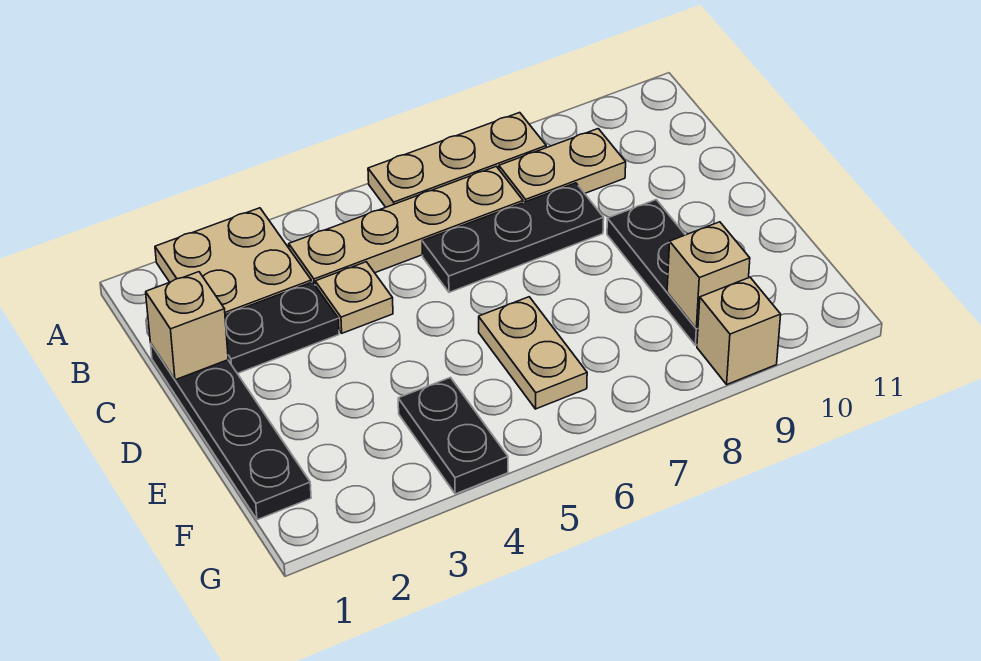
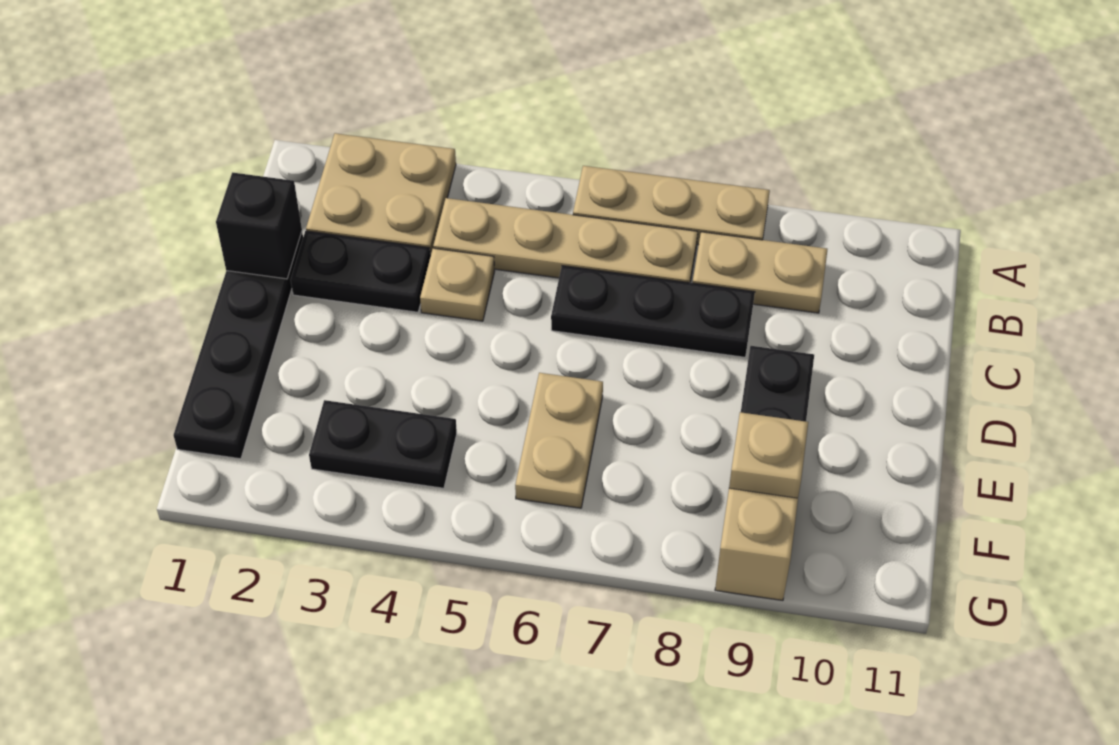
tan brick C1 level 2 -> black brick C1 level 2
black plate F4:G4 level 1 -> black plate F3:F4 level 1

